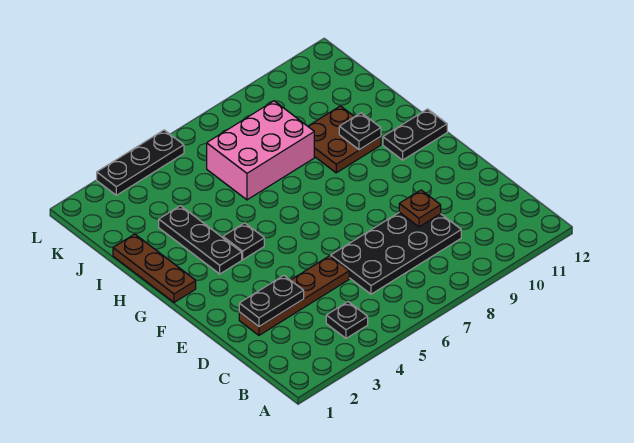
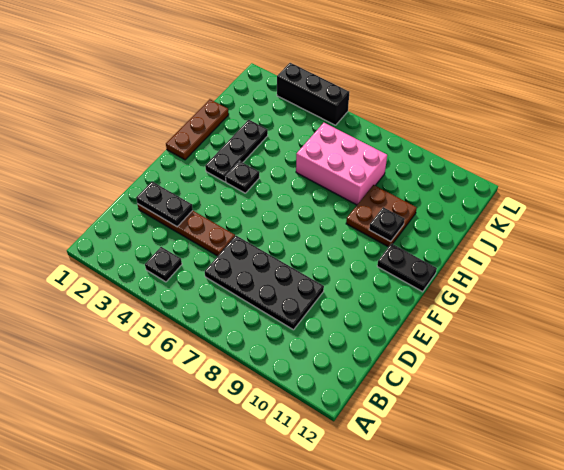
brown plate D9 level 2 -> none
black plate L3:L5 level 1 -> black brick L3:L5 level 1

